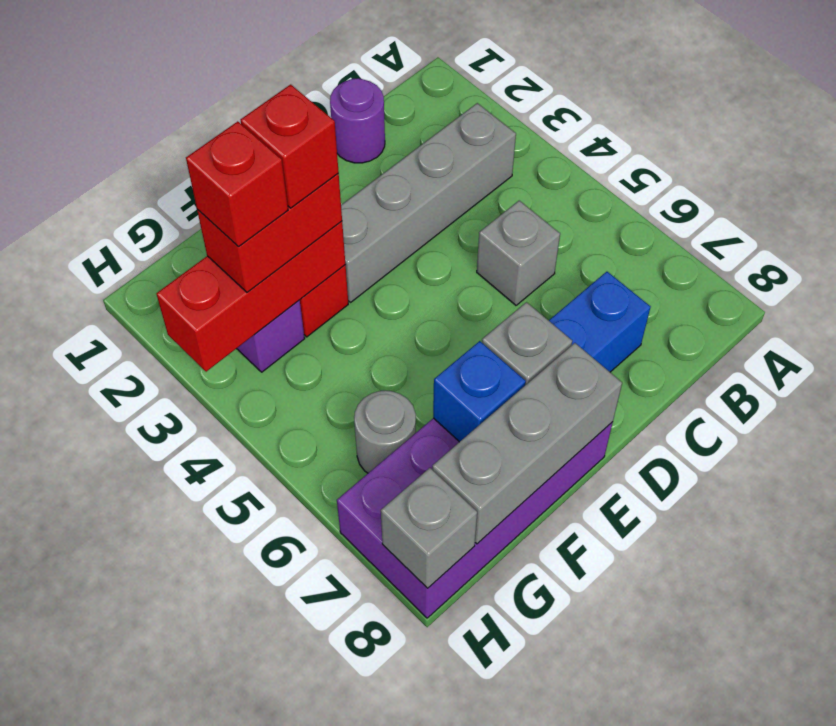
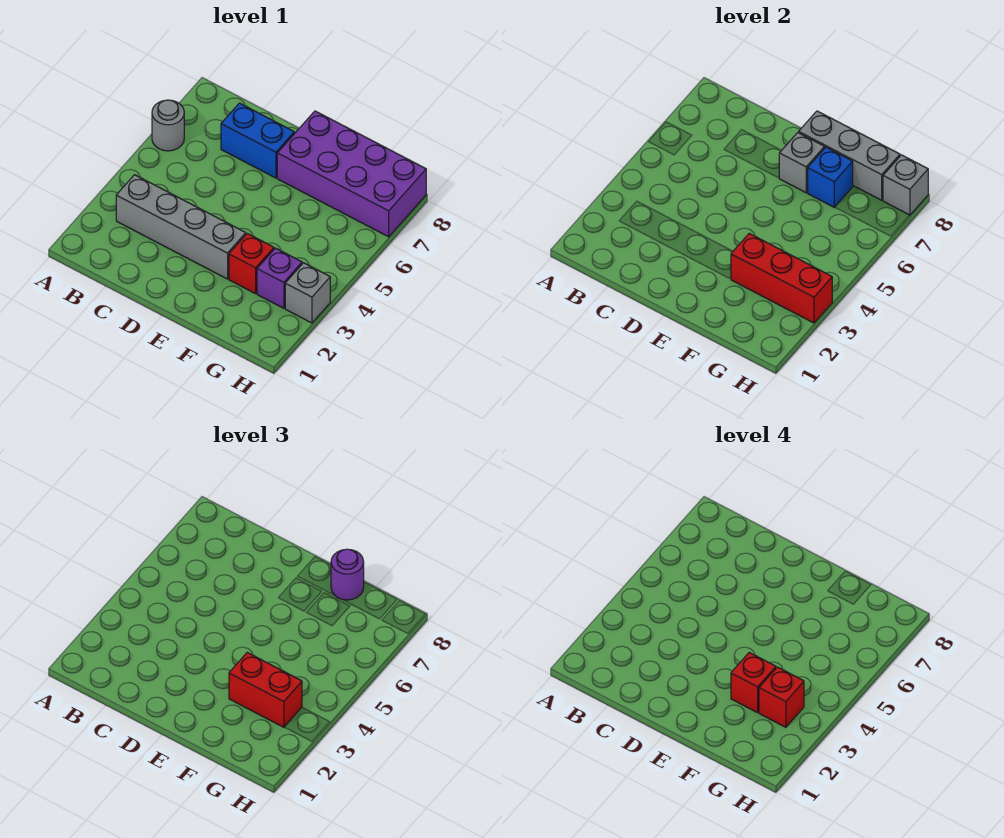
purple round brick C1 level 1 -> purple round brick F8 level 3
grey brick C5 level 1 -> grey brick H3 level 1
grey round brick G6 level 1 -> grey round brick A6 level 1

